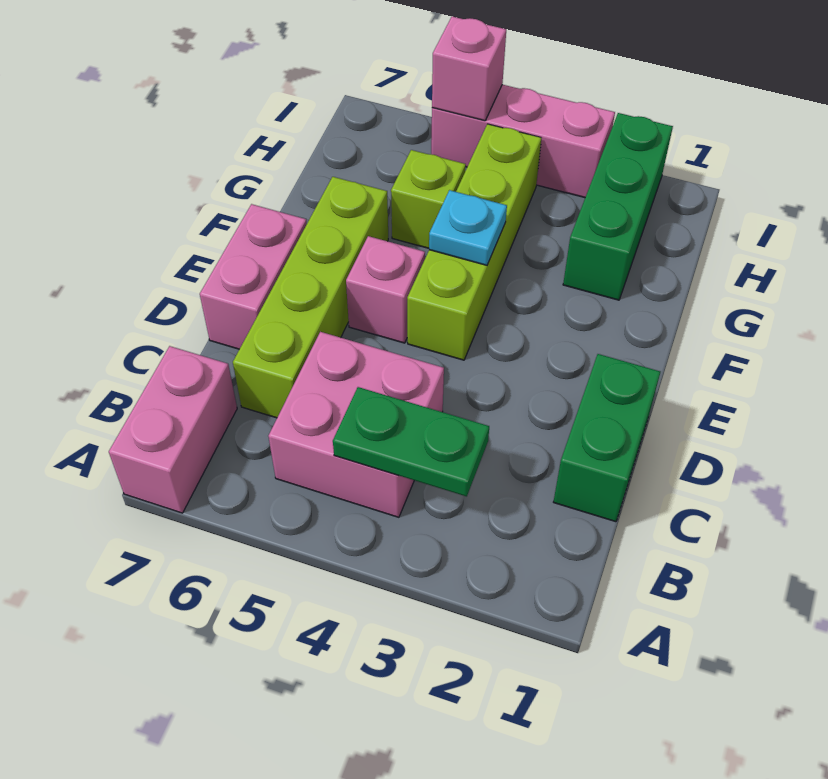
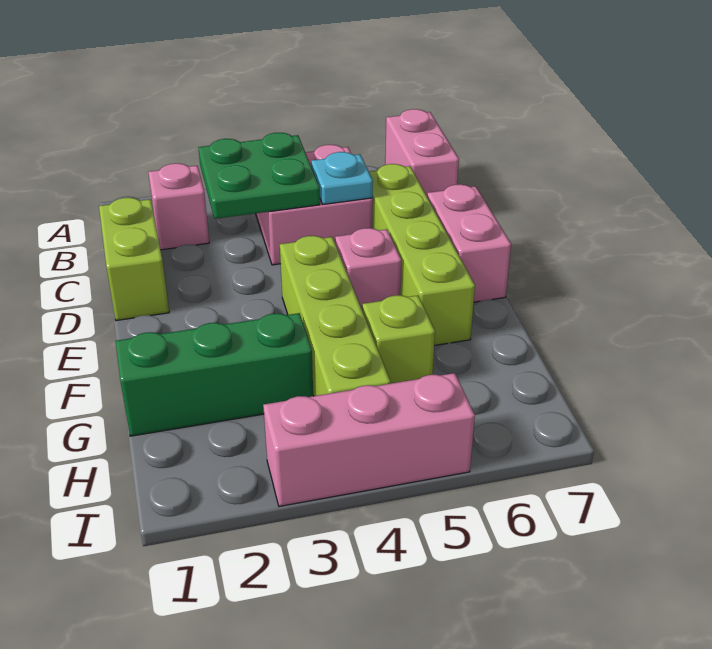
green plate B3:B4 level 2 -> green plate B3:C4 level 2
green brick C1:D1 level 1 -> lime brick C1:D1 level 1
cyan plate F4 level 2 -> cyan plate C5 level 2
green brick G2:I2 level 1 -> green brick G1:G3 level 1
pink brick I5 level 2 -> pink brick B2 level 1

